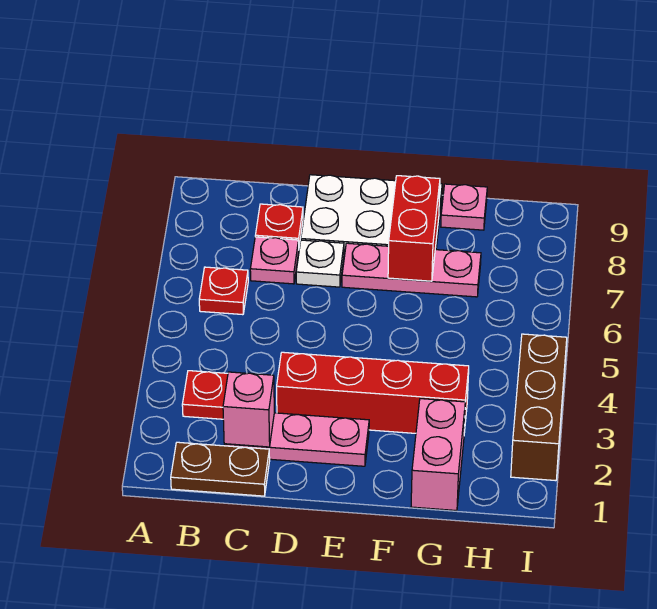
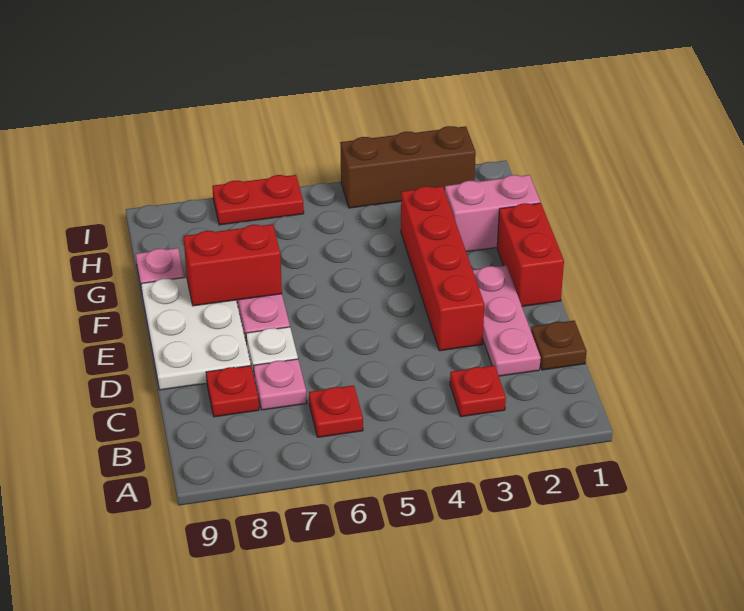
brown plate B1:C1 level 1 -> brown plate C1 level 1
pink brick C2 level 2 -> none
none -> red brick E1:F1 level 1
none -> red plate I6:I7 level 1

